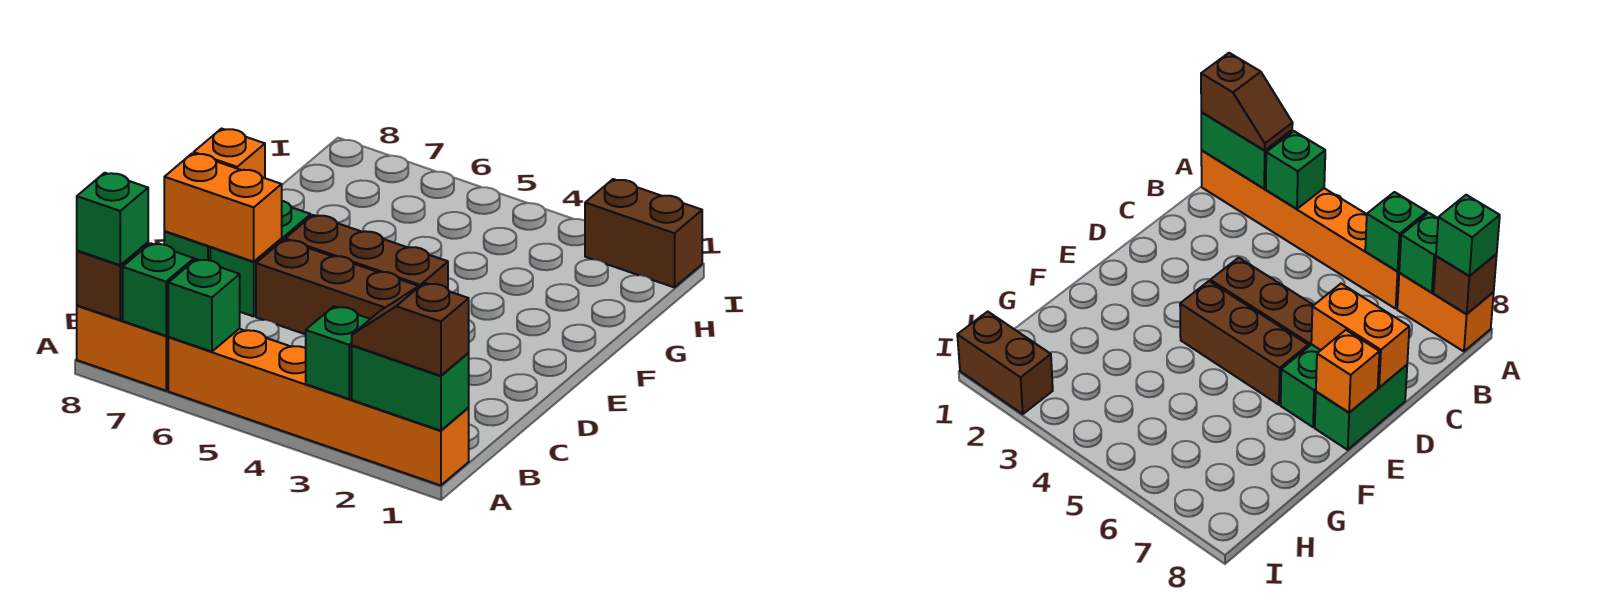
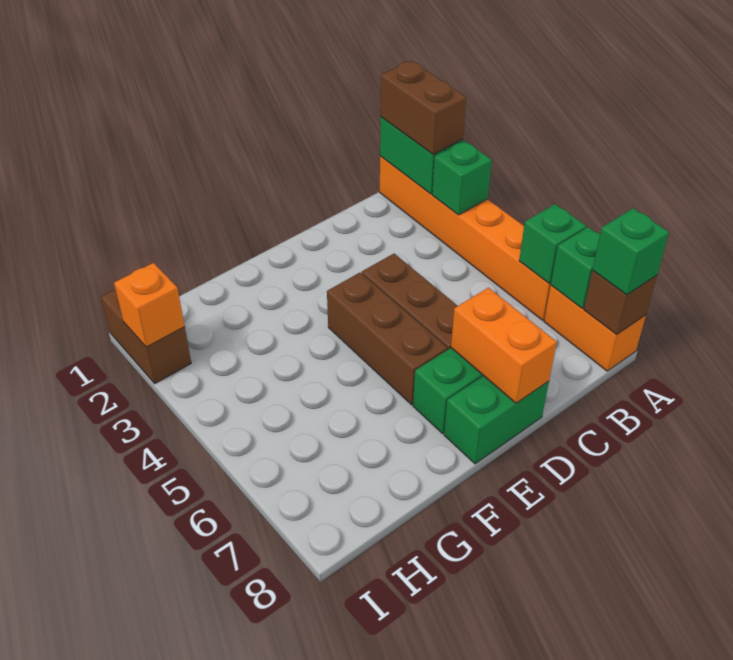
brown slope A1:A2 level 3 top 1 -> brown brick A1:A2 level 3
orange brick E8 level 2 -> orange brick I2 level 2

